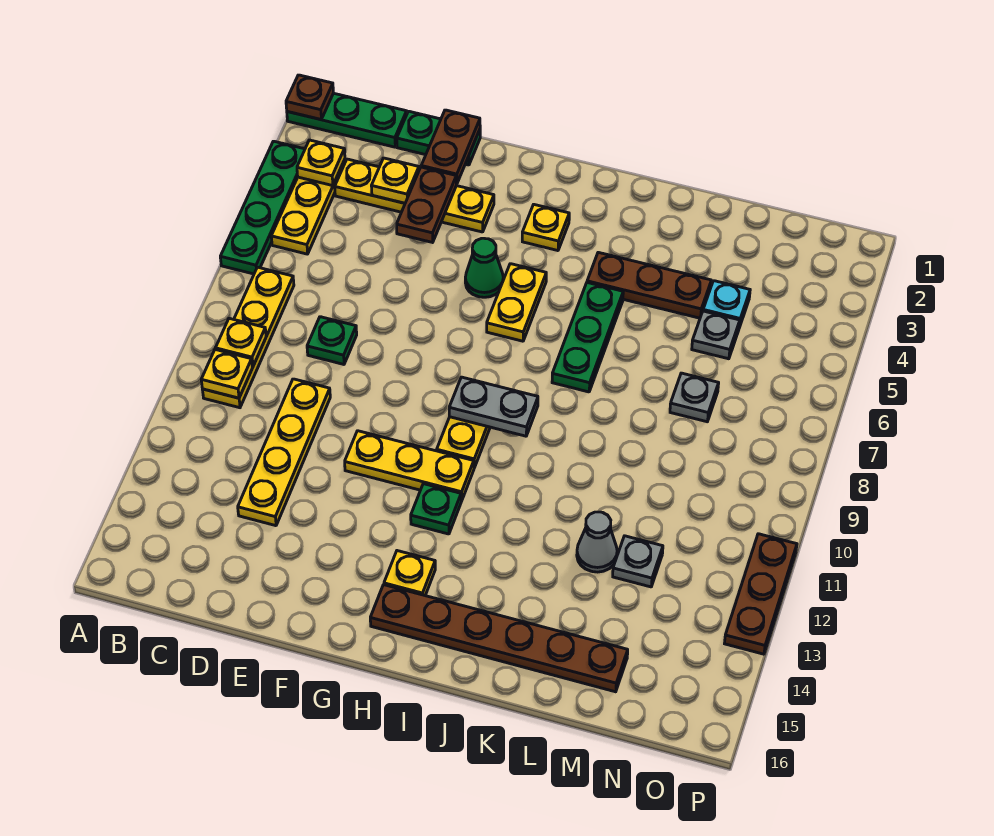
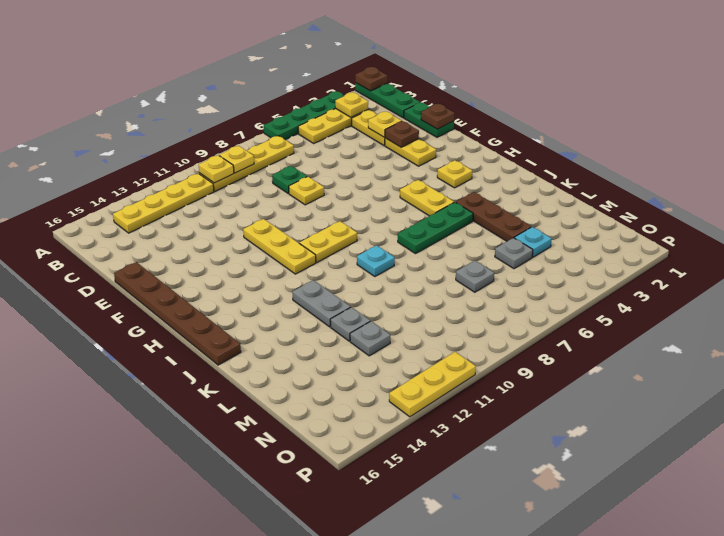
yellow plate D10:D13 level 1 -> yellow plate B11:B14 level 1
brown plate E1:E2 level 2 -> brown plate E1 level 2
brown plate E3:E4 level 2 -> brown plate E3 level 2
green cone G5 level 1 -> none
yellow plate H5:H6 level 1 -> yellow plate H5:I5 level 1
grey plate H9:I9 level 2 -> grey plate J12:K12 level 1
green plate H12 level 1 -> none
yellow plate H14 level 1 -> yellow plate E8 level 1
brown plate H15:M15 level 1 -> brown plate E16:J16 level 1
none -> cyan plate J9 level 1
grey cone L12 level 1 -> grey plate L12 level 1
brown plate P11:P13 level 1 -> yellow plate P11:P13 level 1

